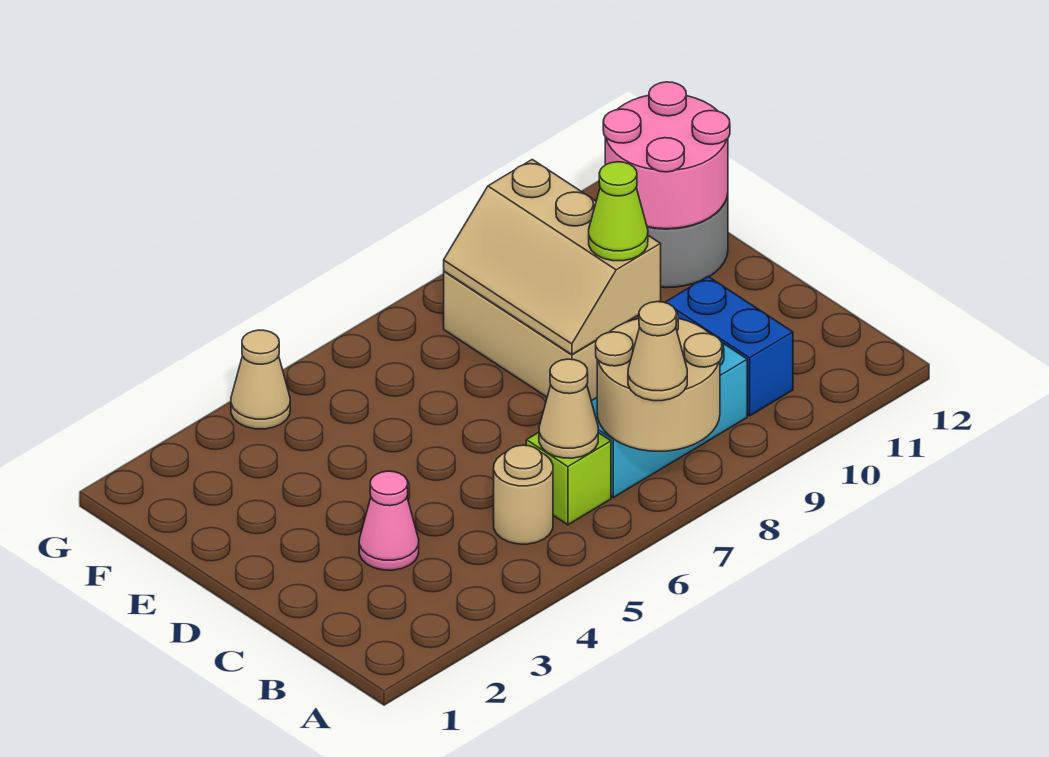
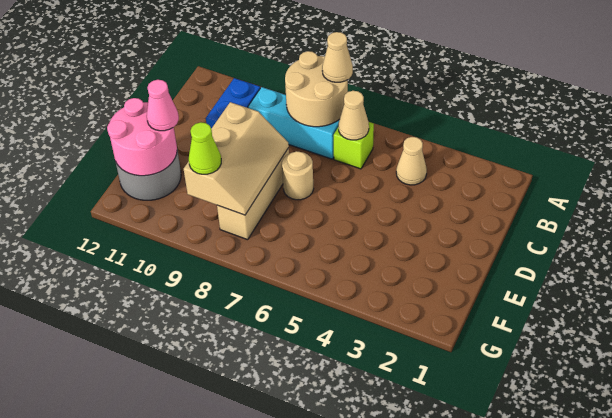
tan round brick B5 level 1 -> tan round brick D7 level 1
pink cone C3 level 1 -> pink cone E11 level 3
lime cone D9 level 3 -> lime cone F9 level 3
tan cone G4 level 1 -> tan cone B4 level 1

